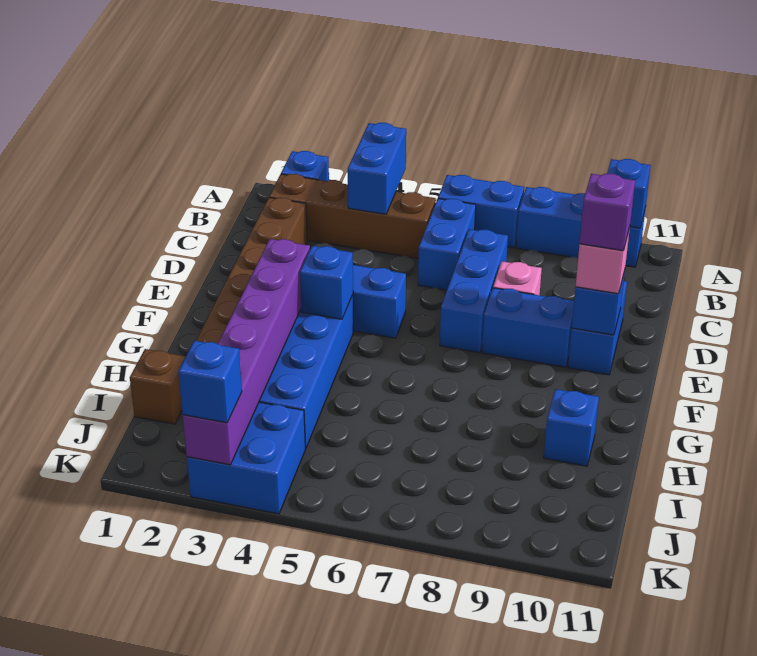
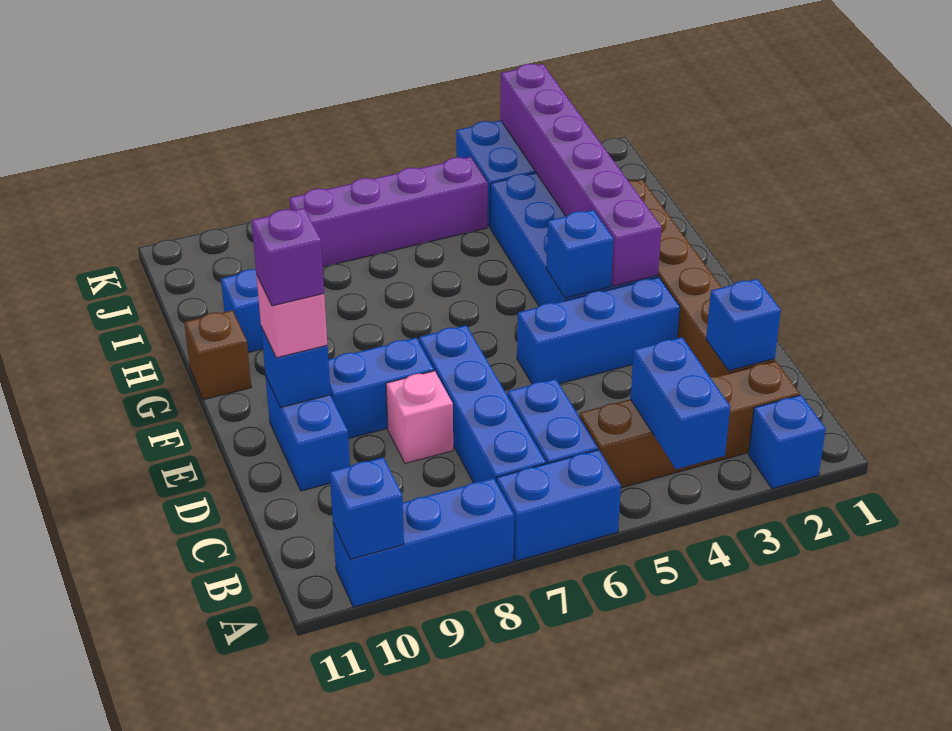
blue brick C7:E7 level 1 -> blue brick B7:E7 level 1
brown brick I1 level 1 -> brown brick G11 level 1
none -> purple brick J5:J8 level 1
blue brick K3 level 3 -> blue brick C2 level 2

